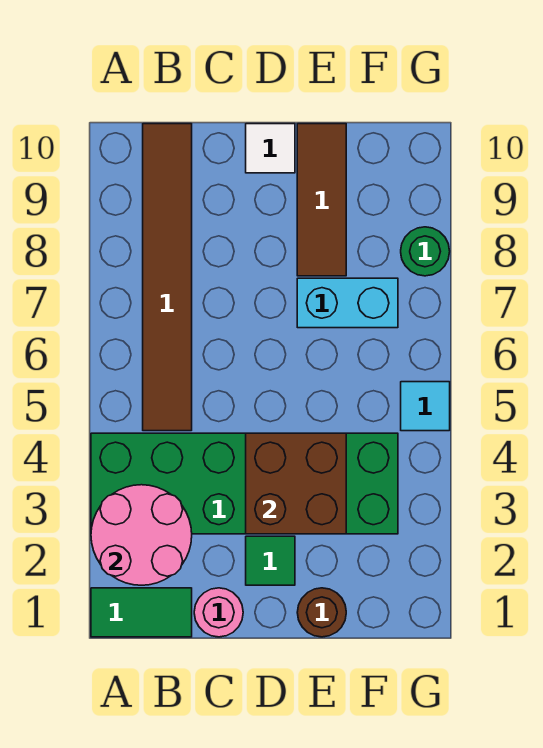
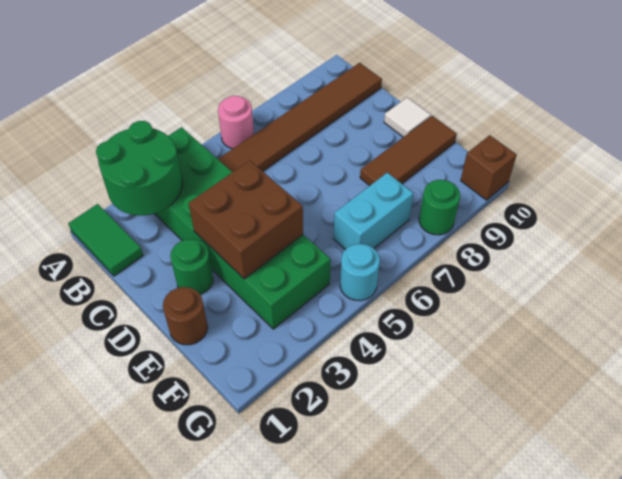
pink round brick A2:B3 level 2 -> green round brick A2:B3 level 2
pink round brick C1 level 1 -> pink round brick A6 level 1
green tile D2 level 1 -> green round brick D2 level 1
cyan brick E7:F7 level 1 -> cyan brick F6:F7 level 1
cyan tile G5 level 1 -> cyan round brick G5 level 1
none -> brown brick G10 level 1

